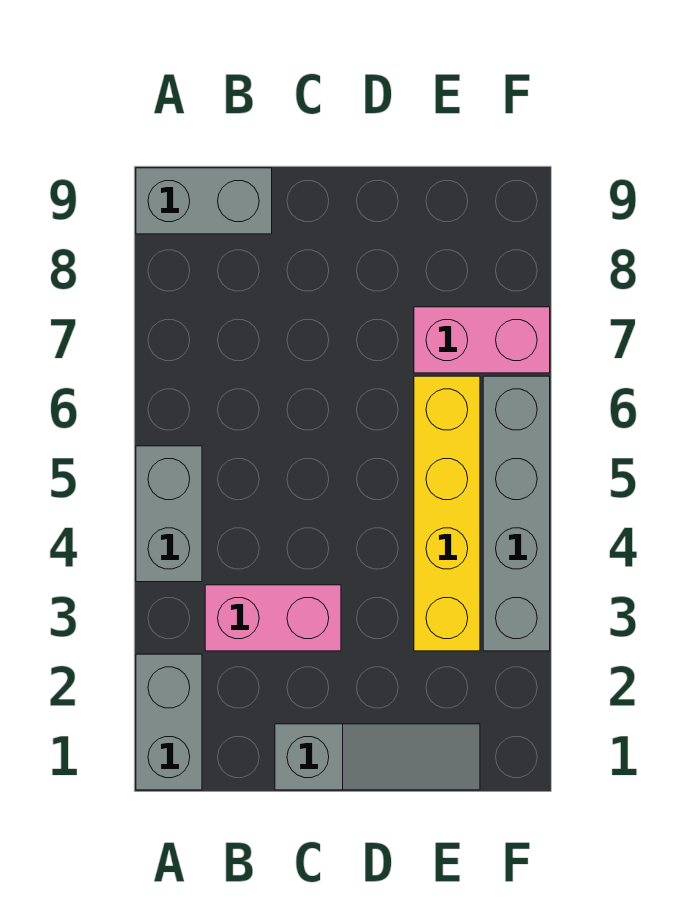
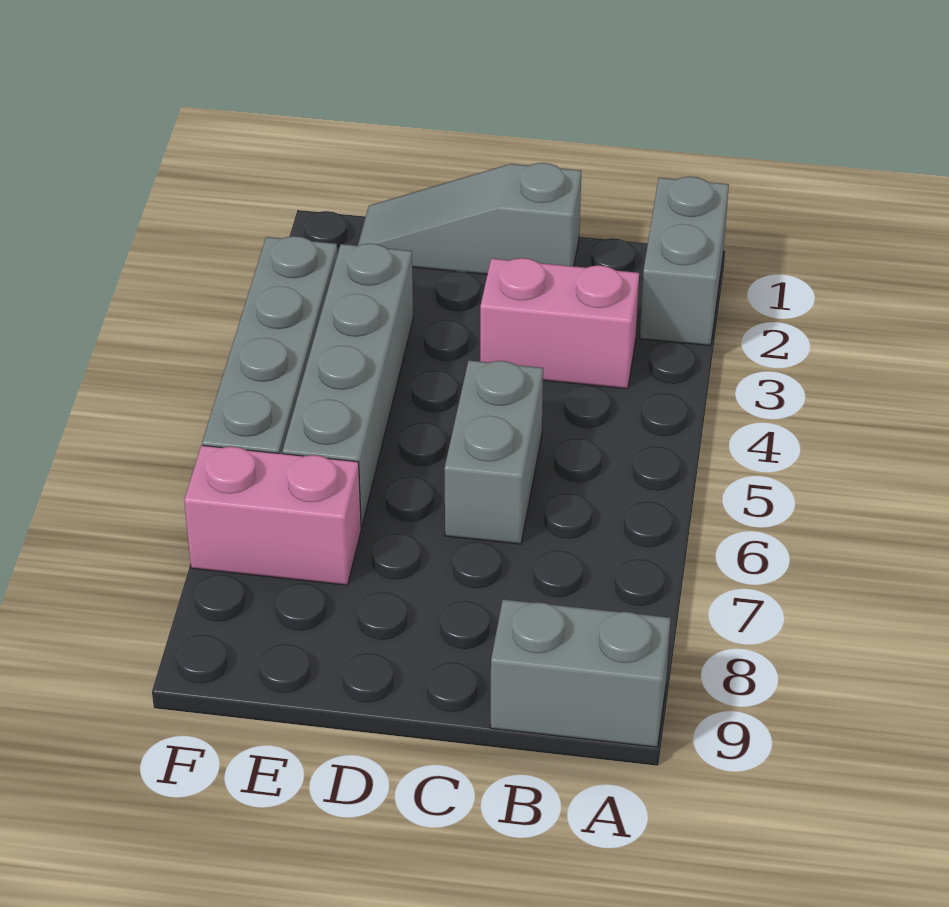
grey brick A4:A5 level 1 -> grey brick C5:C6 level 1
yellow brick E3:E6 level 1 -> grey brick E3:E6 level 1

